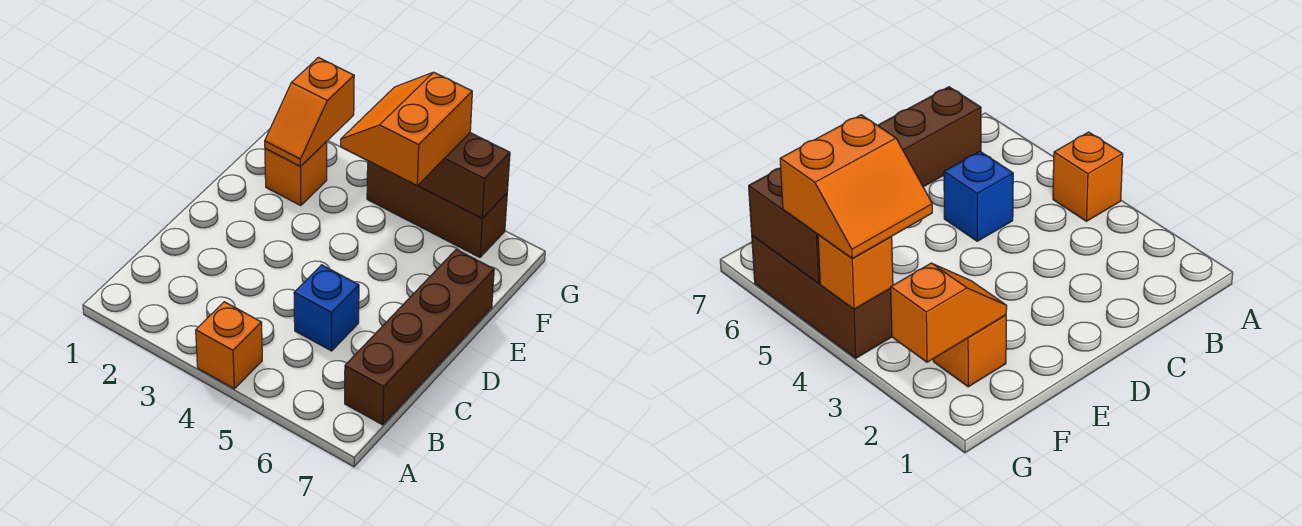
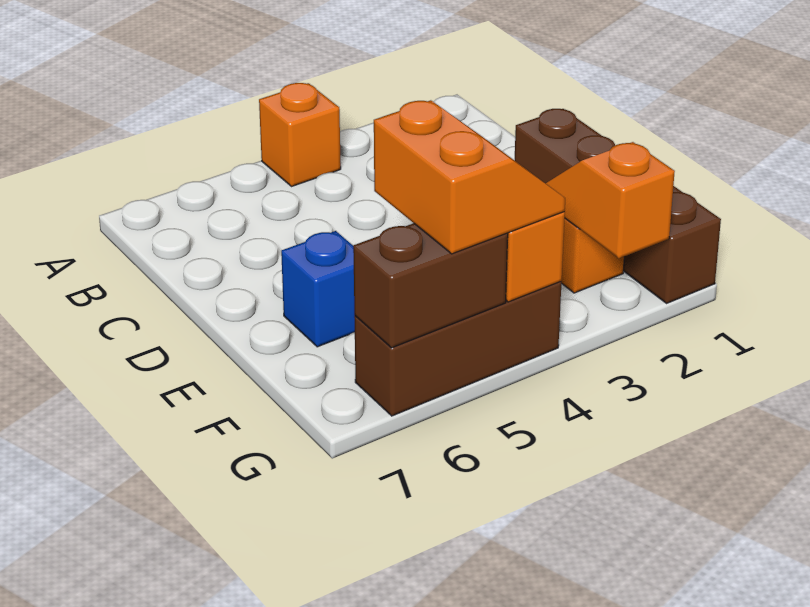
brown brick B7:E7 level 1 -> brown brick D1:G1 level 1
blue brick C5 level 1 -> blue brick E6 level 1

